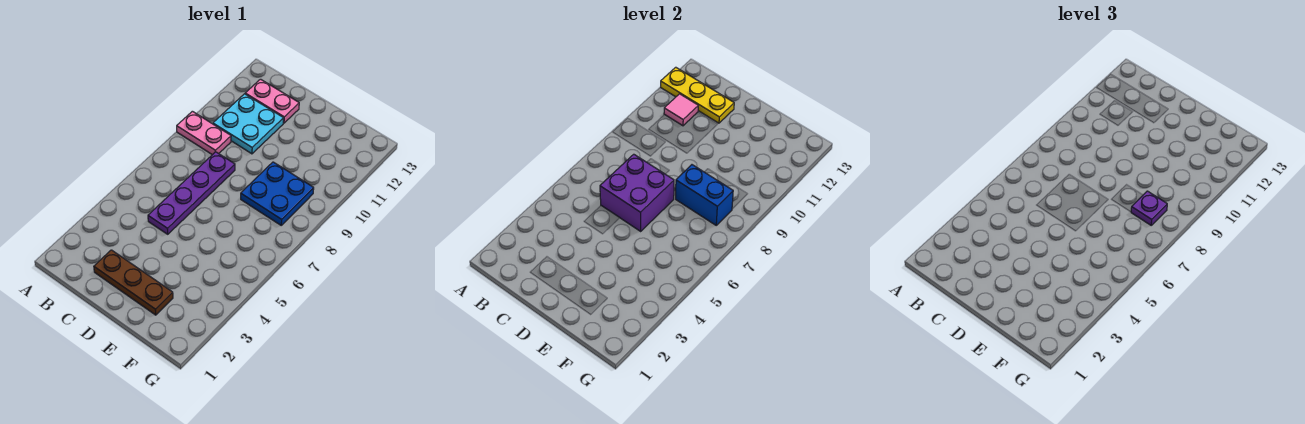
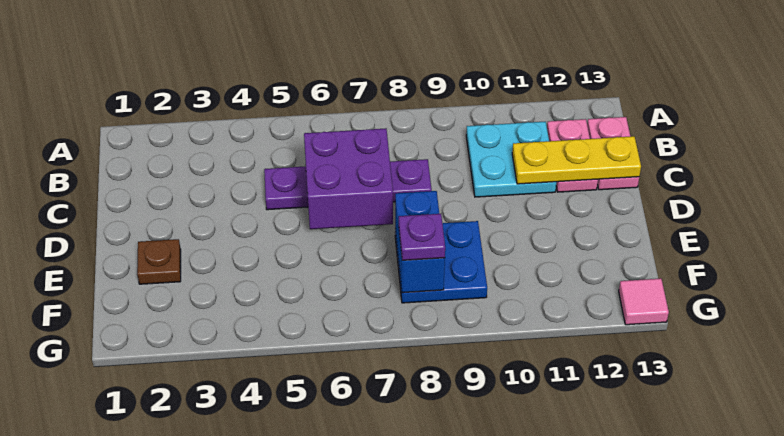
pink plate A9:B9 level 1 -> pink plate B13:C13 level 1
yellow plate A12:C12 level 2 -> yellow plate C11:C13 level 2
pink tile B11 level 2 -> pink tile G13 level 1
brown plate C2:E2 level 1 -> brown plate E2 level 1

